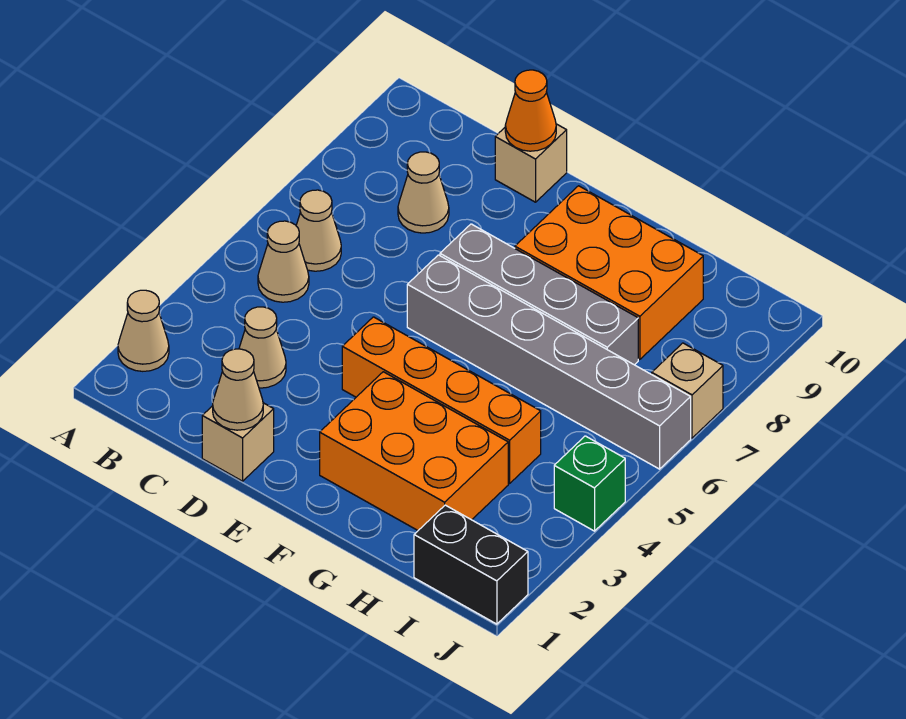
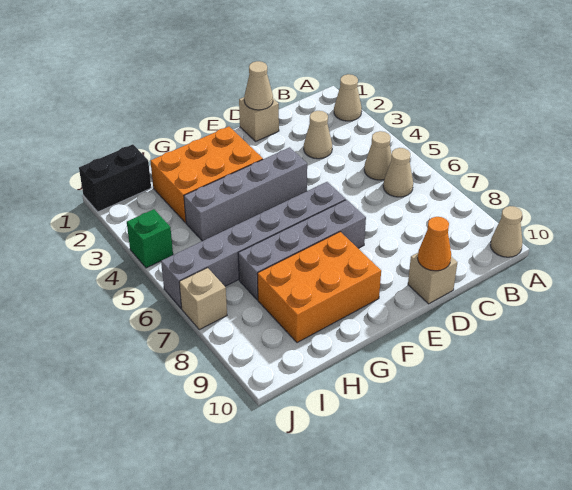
tan cone C8 level 1 -> tan cone A10 level 1
orange brick E4:H4 level 1 -> grey brick E4:H4 level 1

